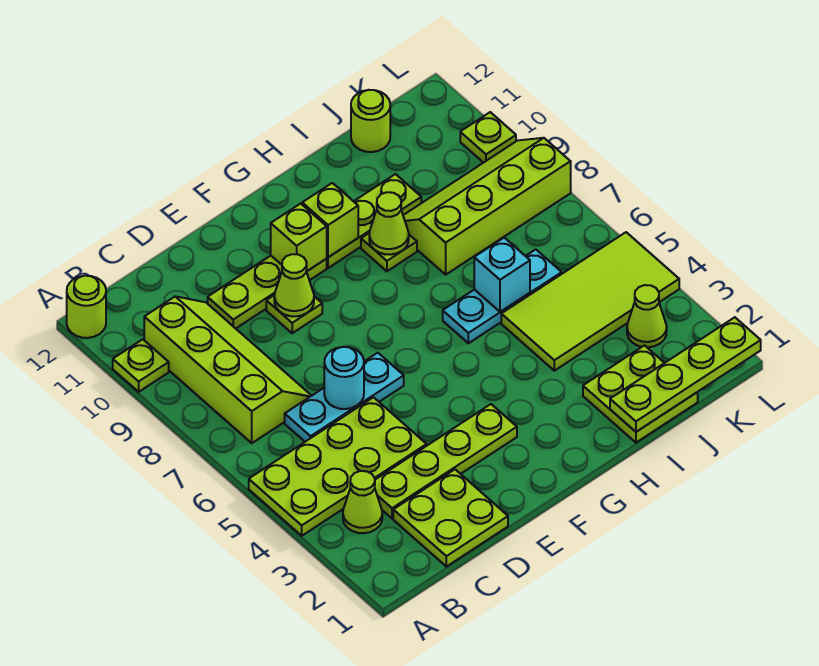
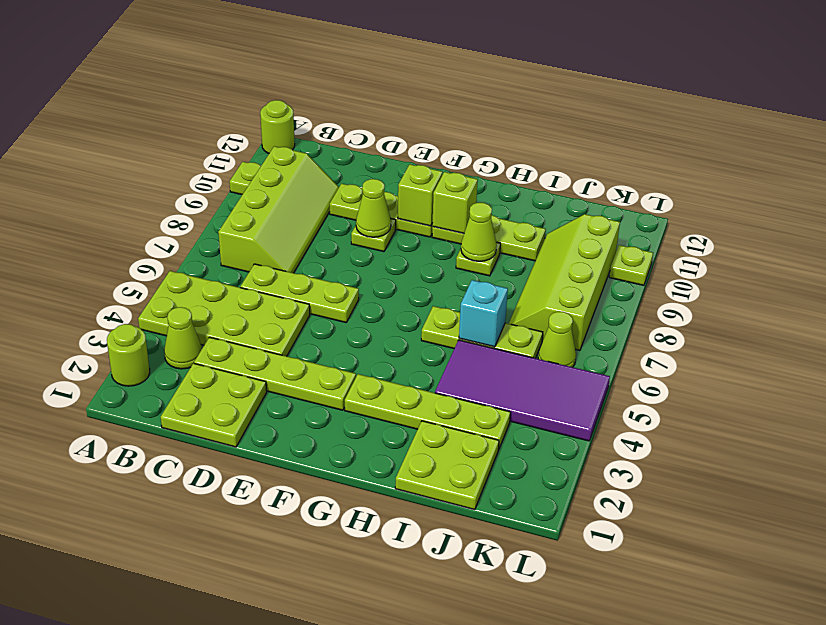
cyan plate C6:E6 level 1 -> lime plate C6:E6 level 1
cyan round brick D6 level 2 -> none
cyan plate H6:J6 level 1 -> lime plate H6:J6 level 1
lime plate I1:L1 level 2 -> lime plate G3:J3 level 1
lime tile I4:L5 level 1 -> purple tile I4:L5 level 1
lime slope I8:L9 level 1 top 8 -> lime slope J7:K10 level 1 top K
lime round brick J12 level 1 -> lime round brick A2 level 1
lime cone K3 level 1 -> lime cone K6 level 1

